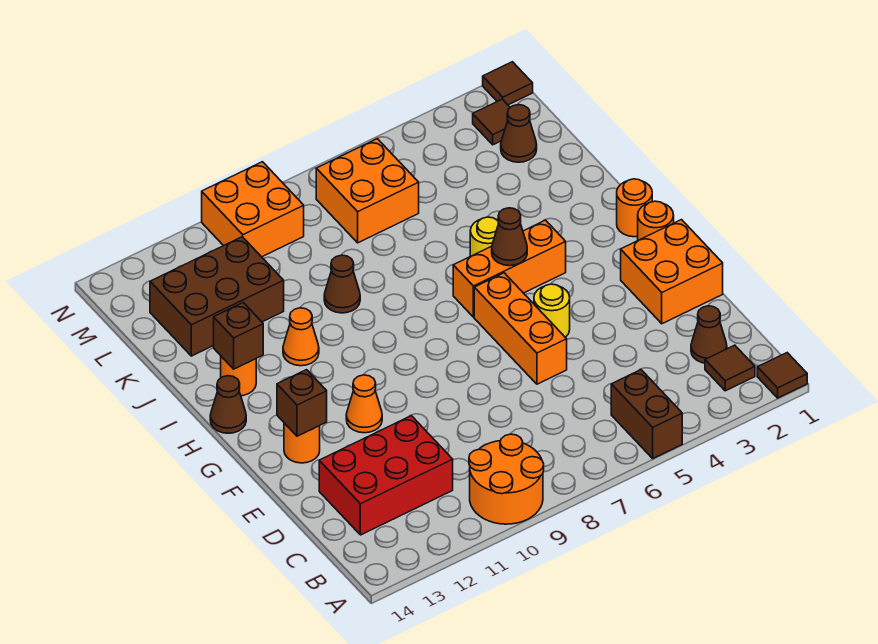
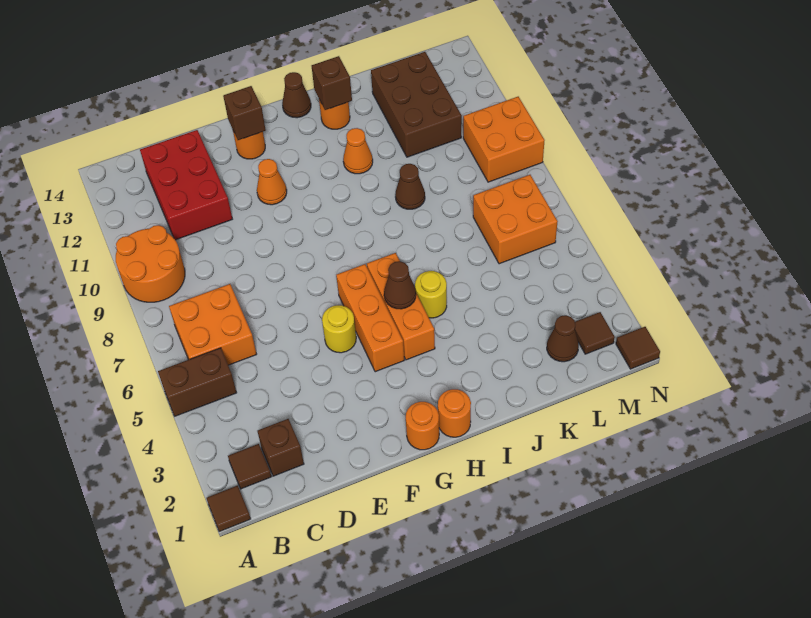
brown cone C2 level 1 -> brown brick C2 level 1
orange brick E1:F2 level 1 -> orange brick B6:C7 level 1
orange brick E6:G6 level 1 -> orange brick G4:G6 level 1

